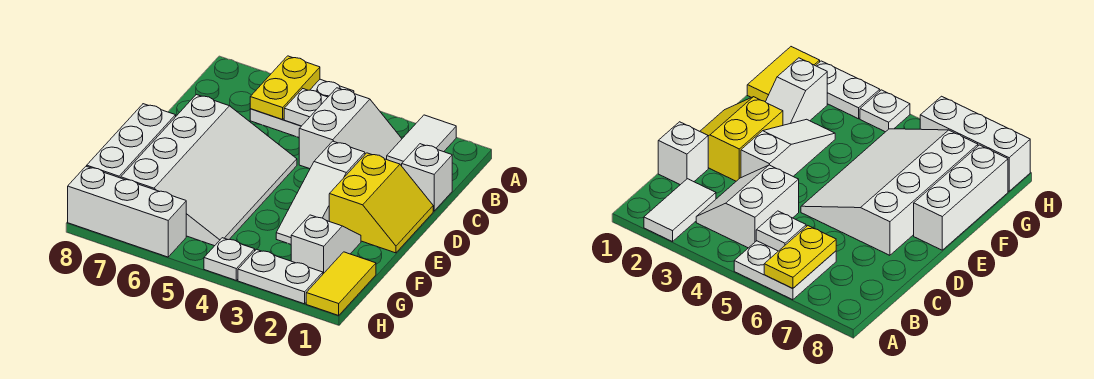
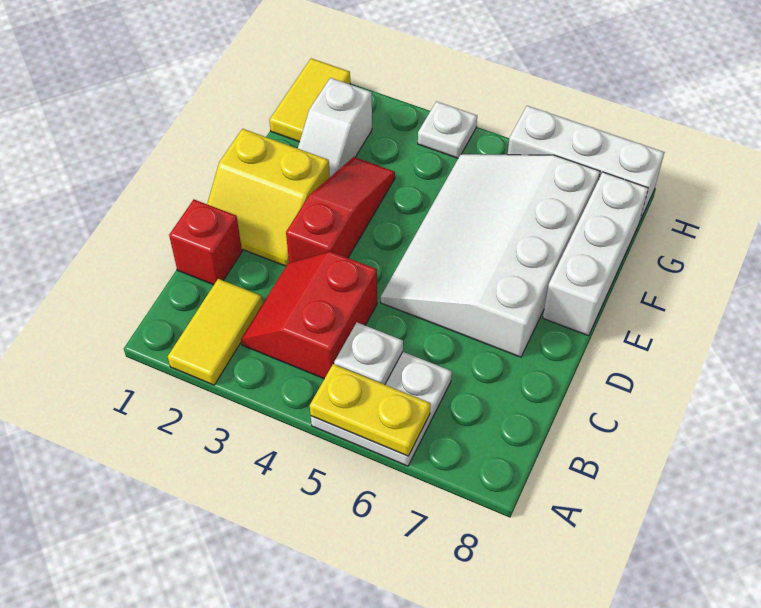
white tile A2:B2 level 1 -> yellow tile A2:B2 level 1
yellow plate A6:B6 level 2 -> yellow plate A5:A6 level 2
white slope B3:C4 level 1 top 4 -> red slope B3:C4 level 1 top 4
white brick C1 level 1 -> red brick C1 level 1
yellow slope D1:E2 level 1 top 2 -> yellow slope D1:E2 level 1 top E
white slope D3:F3 level 1 top D -> red slope D3:F3 level 1 top D
white plate H2:H3 level 1 -> none

